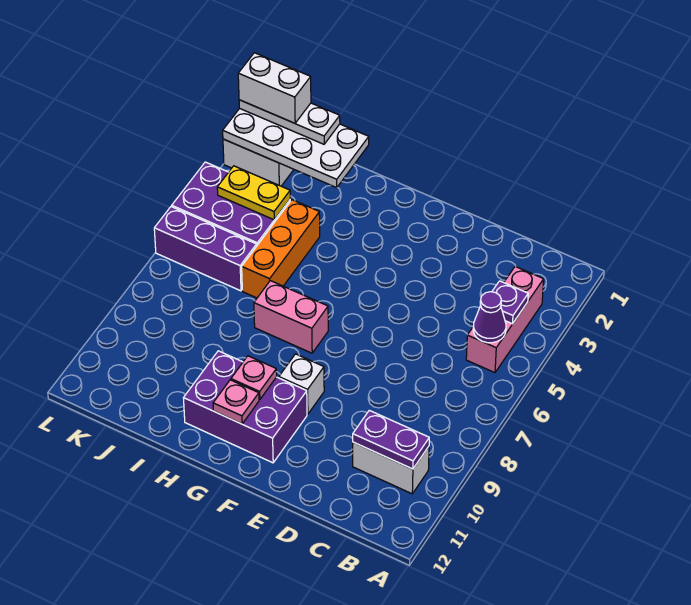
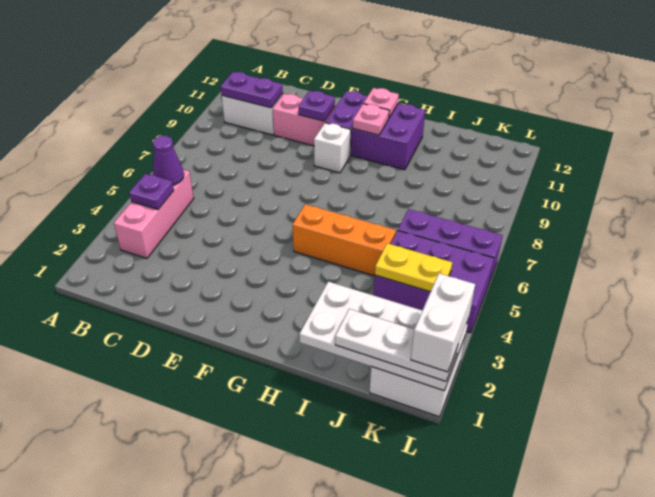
none -> purple plate E10 level 2
pink brick G7:H7 level 1 -> pink brick D10:E10 level 1
orange brick I4:I6 level 1 -> orange brick G5:I5 level 1
white brick K1:L1 level 4 -> white brick L1:L2 level 4

